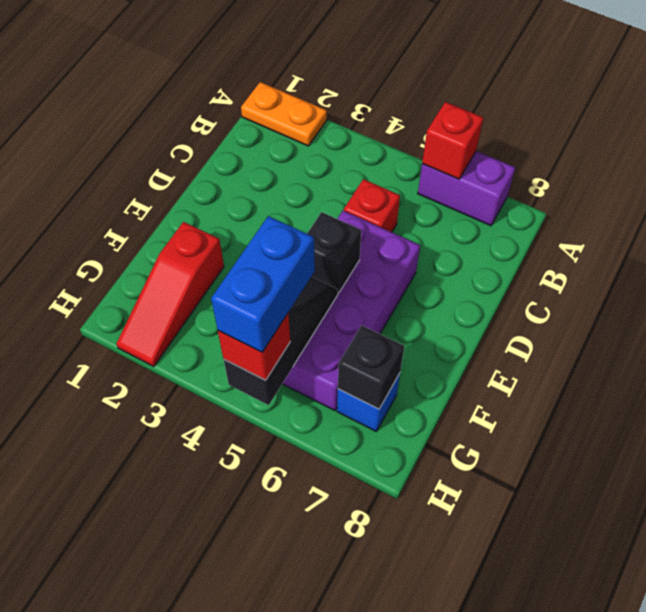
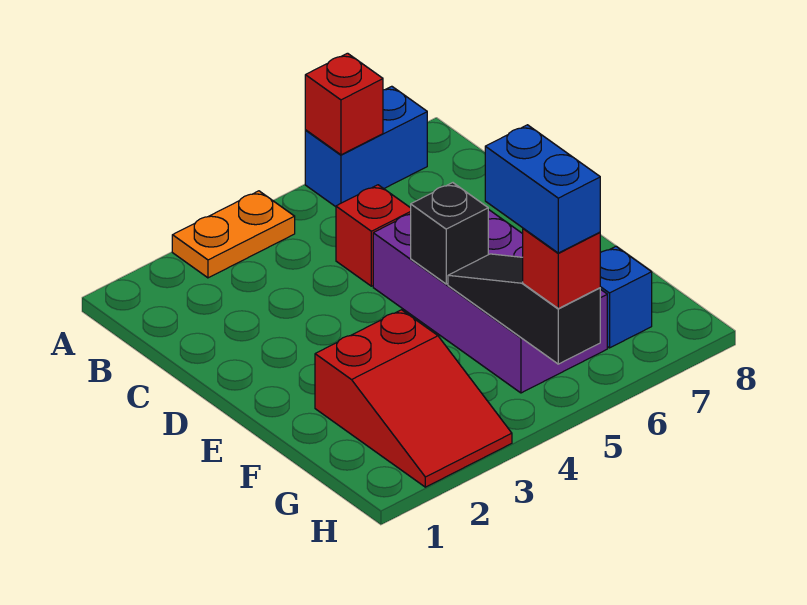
orange plate A1:A2 level 1 -> orange plate A3:A4 level 1
purple brick A6:A7 level 1 -> blue brick A6:A7 level 1
red slope F2:H2 level 1 top F -> red slope F2:H3 level 1 top F
black brick G7 level 2 -> none

